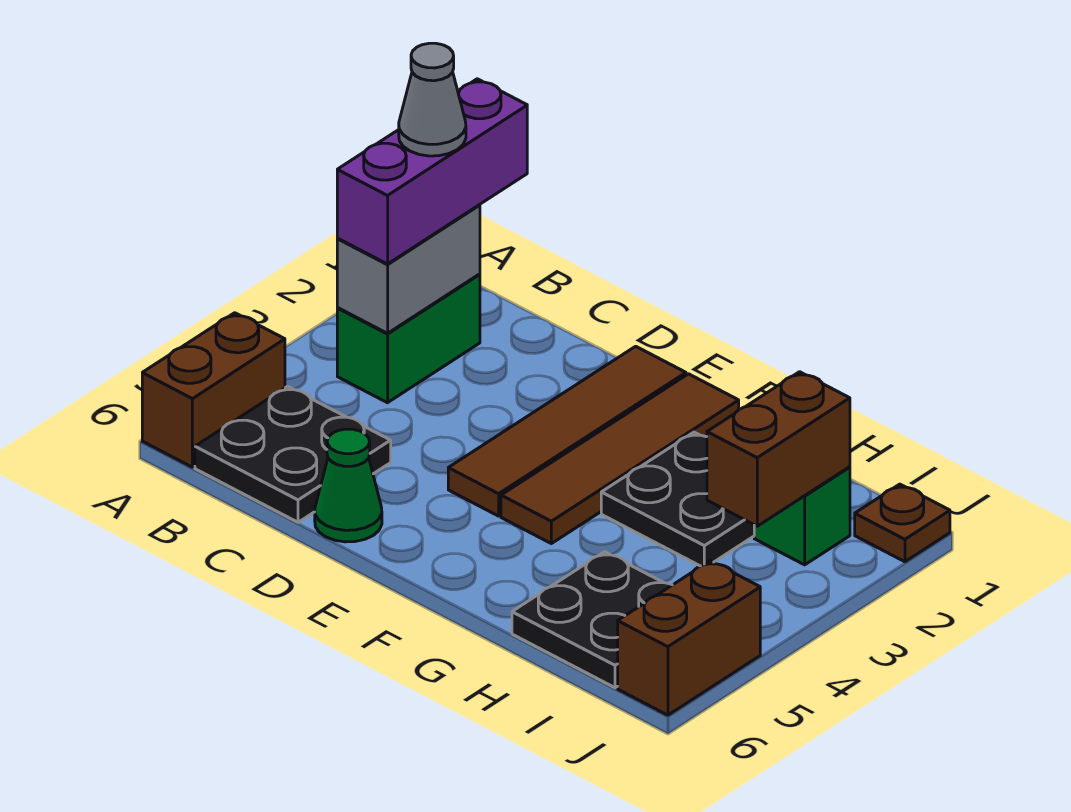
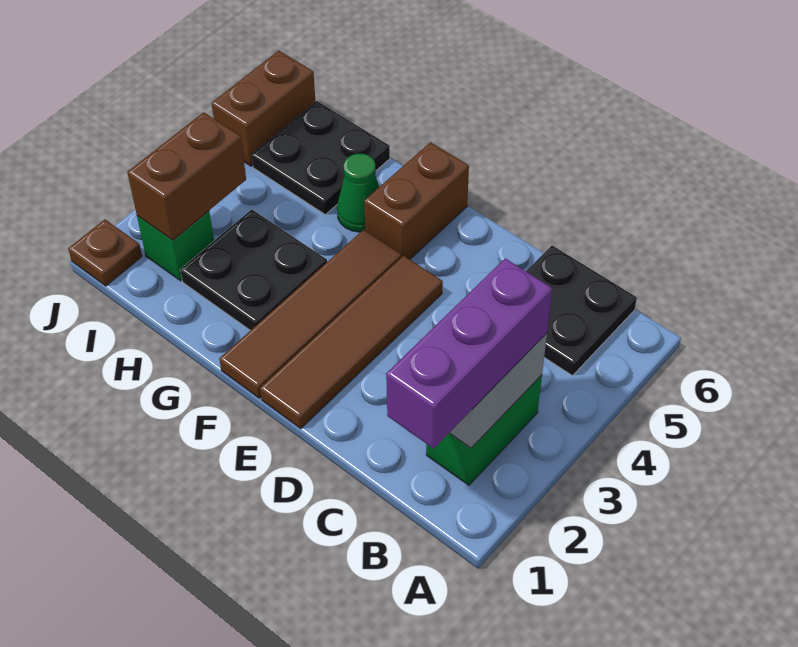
brown brick A5:A6 level 1 -> brown brick F5:F6 level 1
grey cone B2 level 4 -> none
green cone D6 level 1 -> green cone G5 level 1

